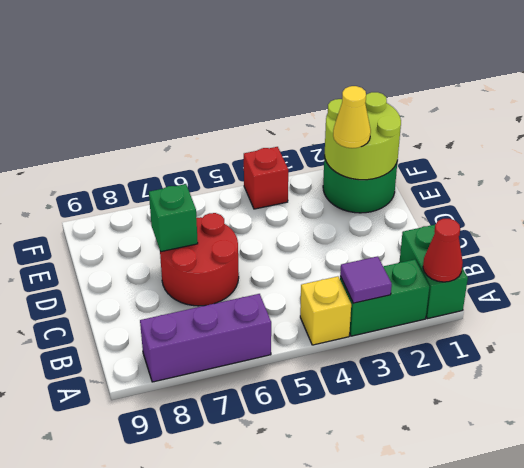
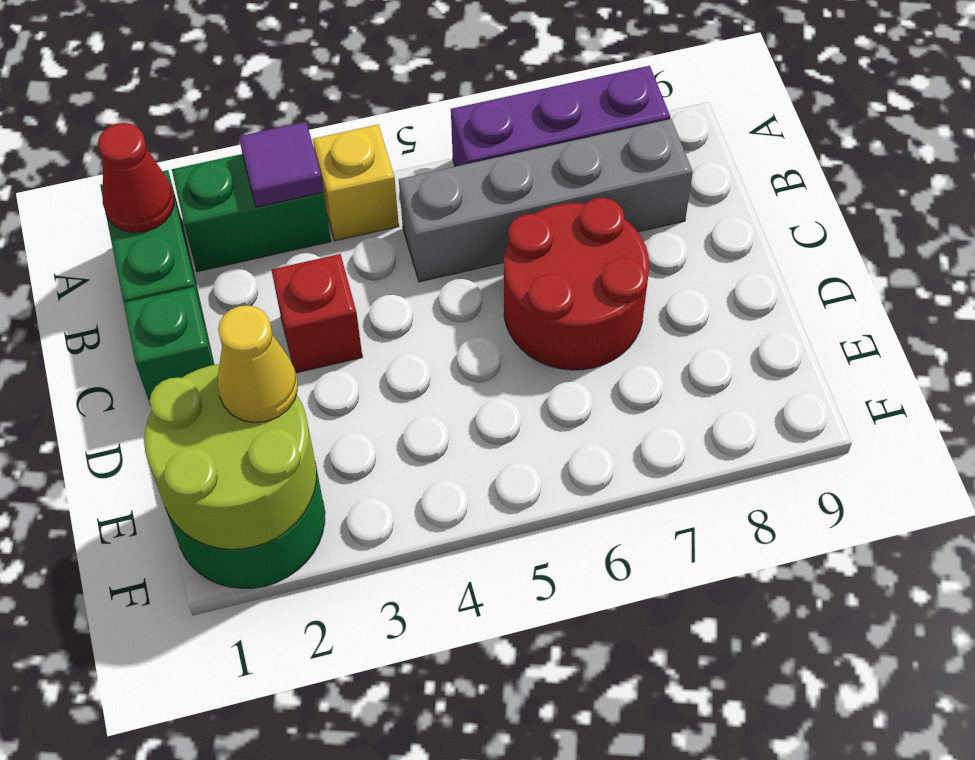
none -> grey brick B5:B8 level 1
green brick D7 level 2 -> green brick C1 level 1
red brick F4 level 1 -> red brick C3 level 1

